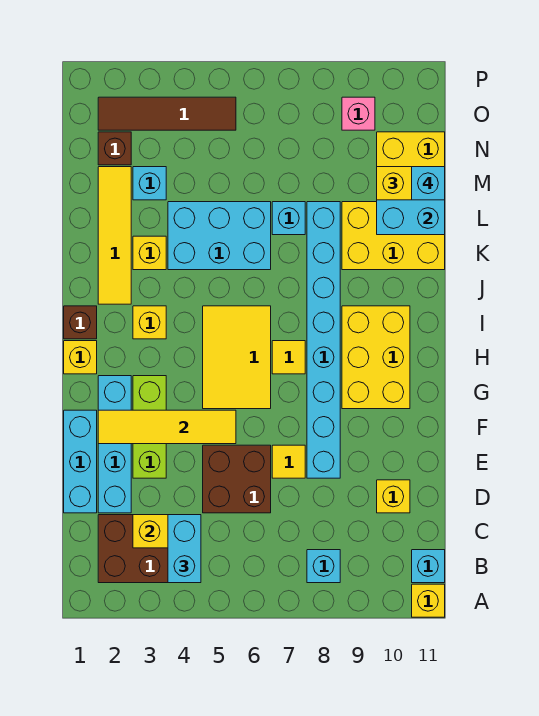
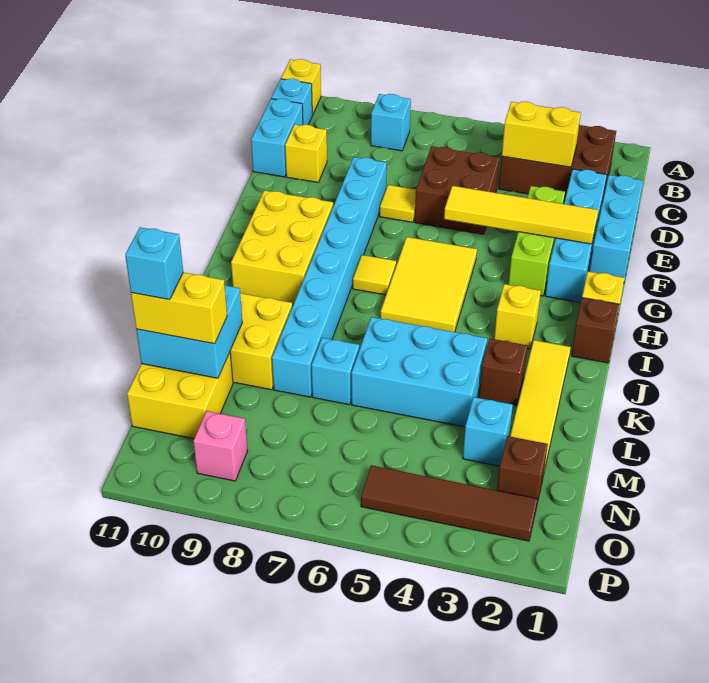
cyan brick B4:C4 level 3 -> cyan brick C11:D11 level 1
yellow brick K3 level 1 -> brown brick K3 level 1

